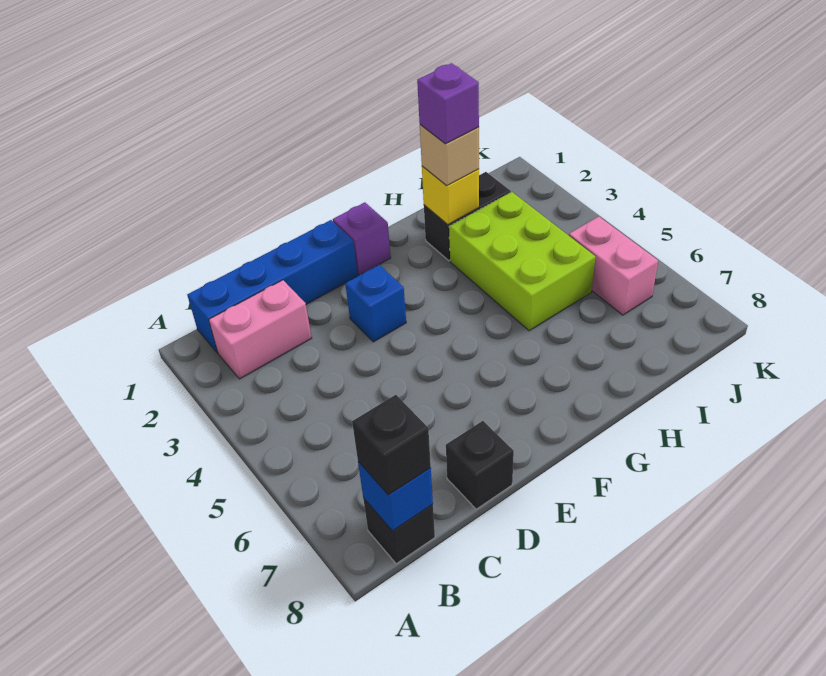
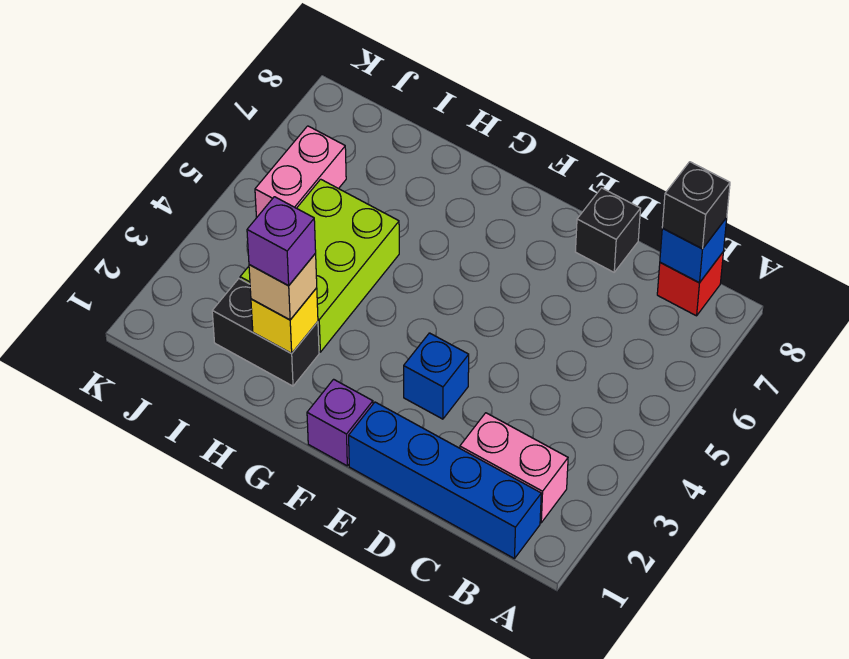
black brick B8 level 1 -> red brick B8 level 1

